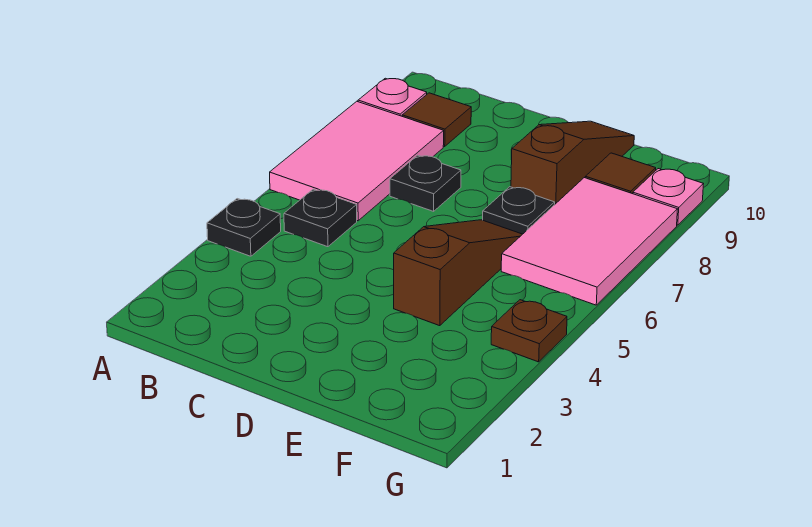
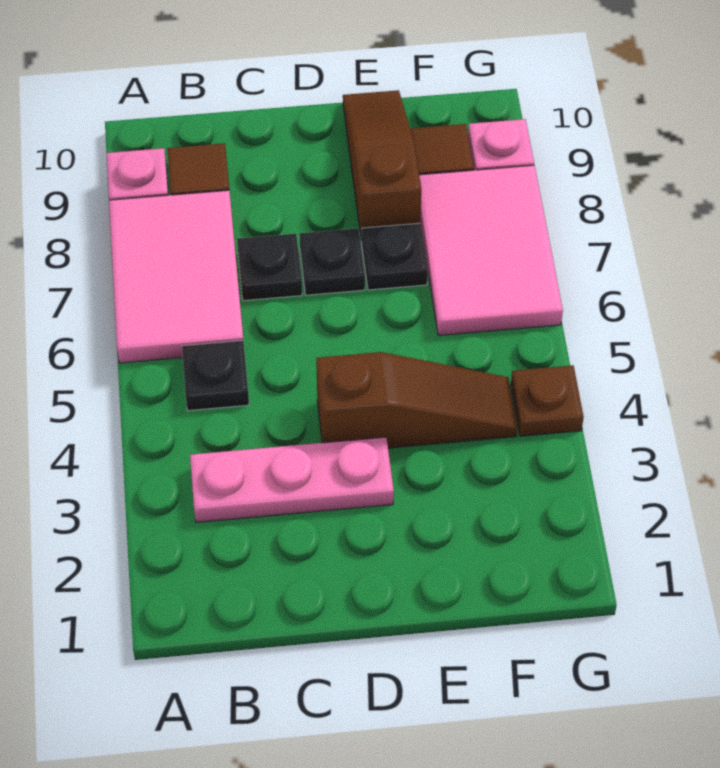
black plate A4 level 1 -> black plate D7 level 1
none -> pink plate B3:D3 level 1
brown slope E4:E6 level 1 top 4 -> brown slope D4:F4 level 1 top D

